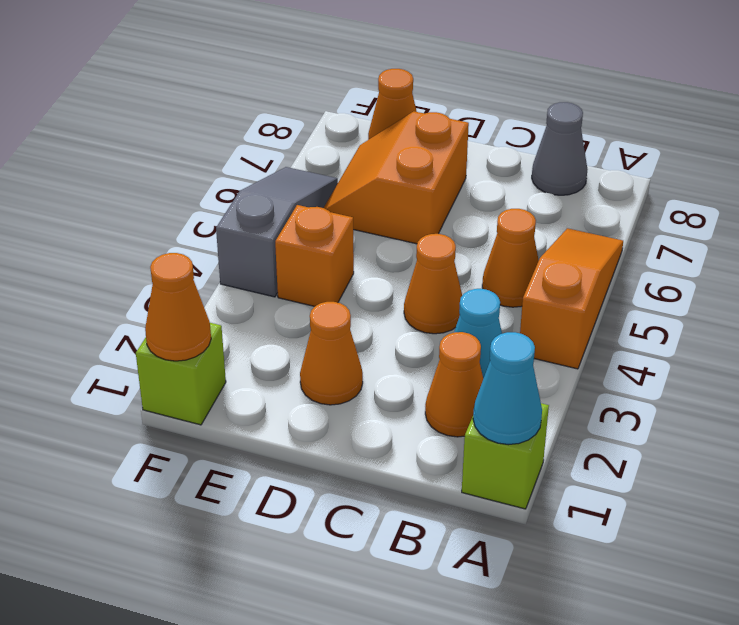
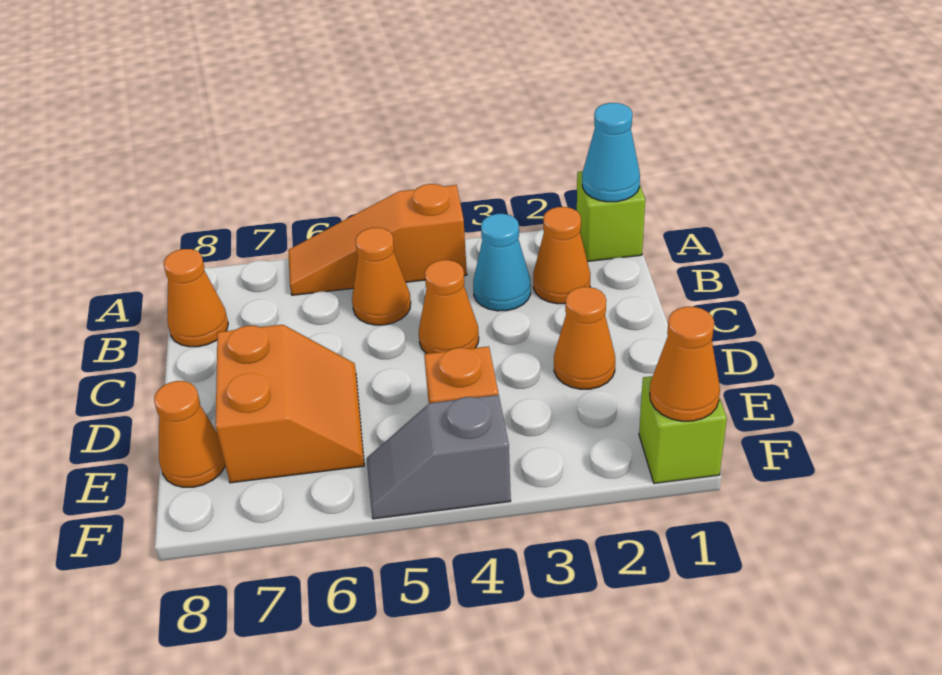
grey cone B8 level 1 -> orange cone B8 level 1
orange slope D6:E7 level 1 top D -> orange slope D6:E7 level 1 top 7
grey slope F4:F6 level 1 top 4 -> grey slope F4:F5 level 1 top 4

